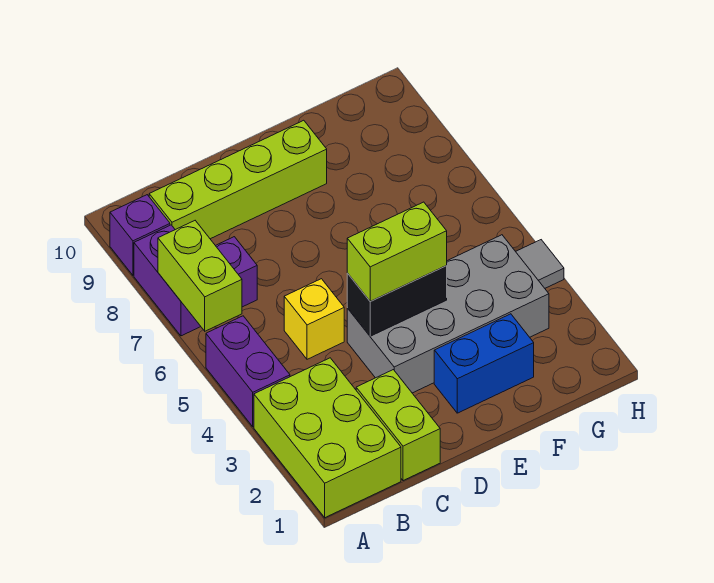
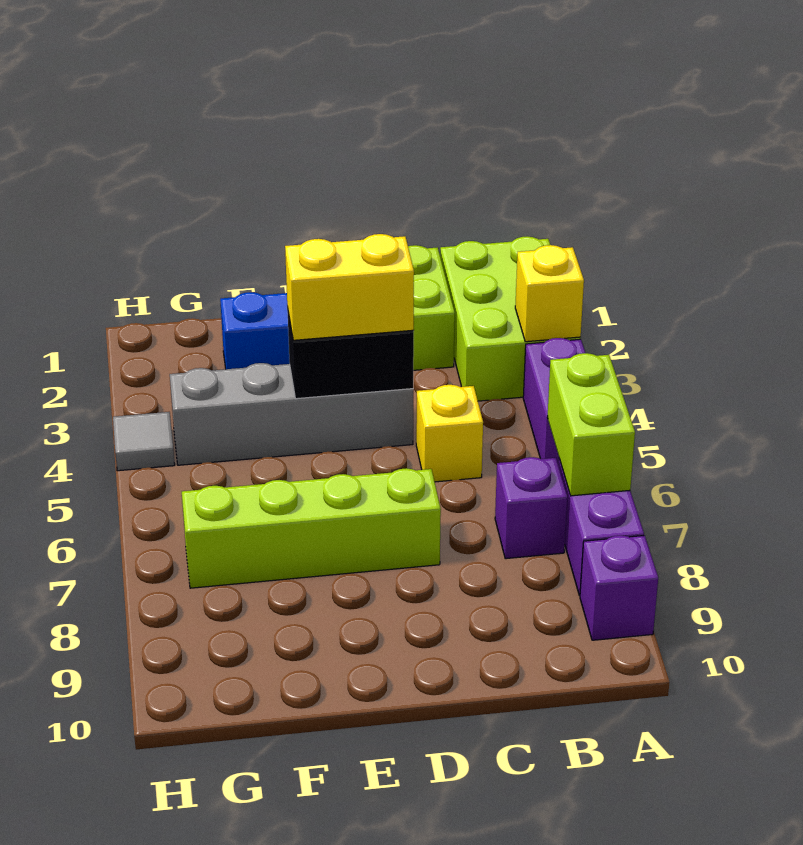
none -> yellow brick A3 level 2
lime brick B9:E9 level 1 -> lime brick D7:G7 level 1
grey brick D3:G4 level 1 -> grey brick D4:G4 level 1
lime brick D4:E4 level 3 -> yellow brick D4:E4 level 3

